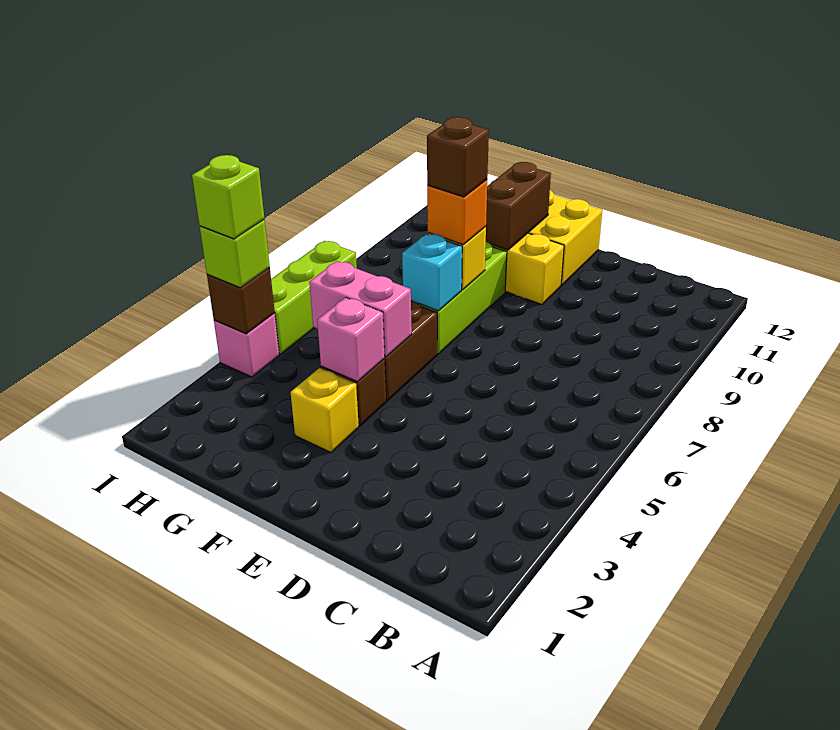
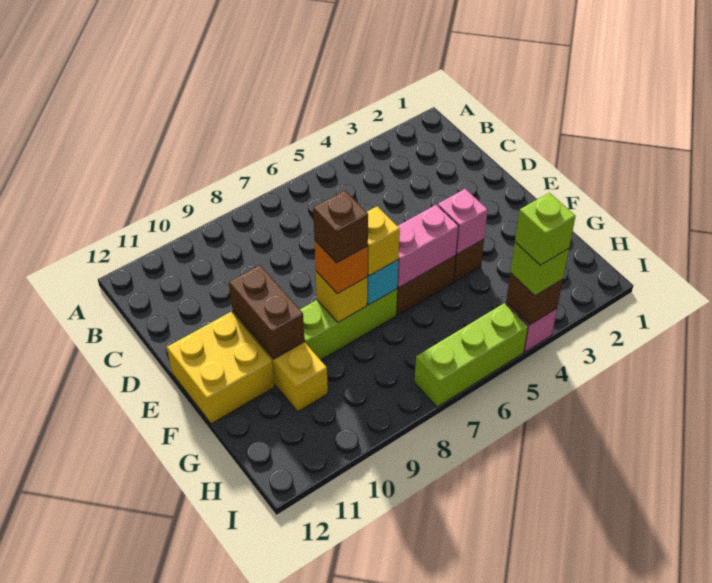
yellow brick F3 level 1 -> yellow brick F7 level 3
pink brick F5:G5 level 2 -> pink brick F5:F6 level 2
brown brick F10:F11 level 2 -> brown brick E10:F10 level 2

